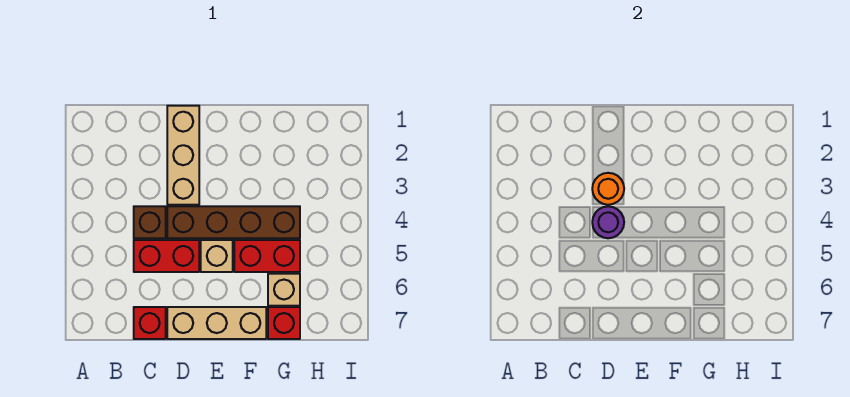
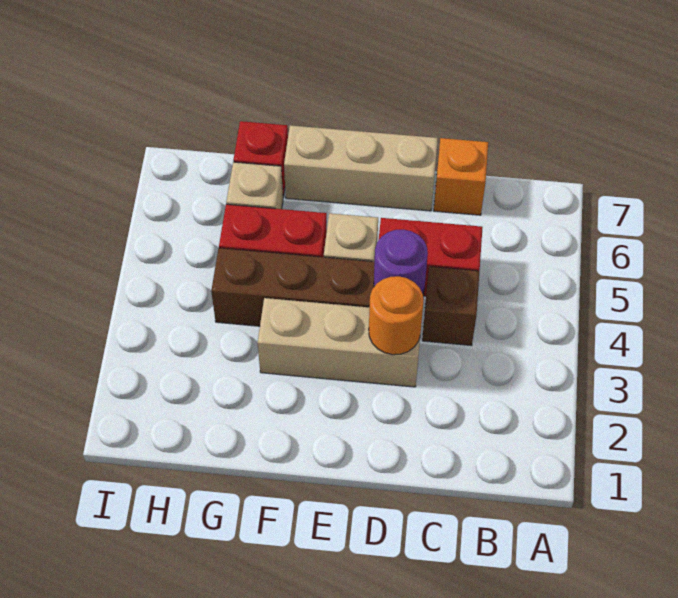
red brick C7 level 1 -> orange brick C7 level 1
tan brick D1:D3 level 1 -> tan brick D3:F3 level 1

